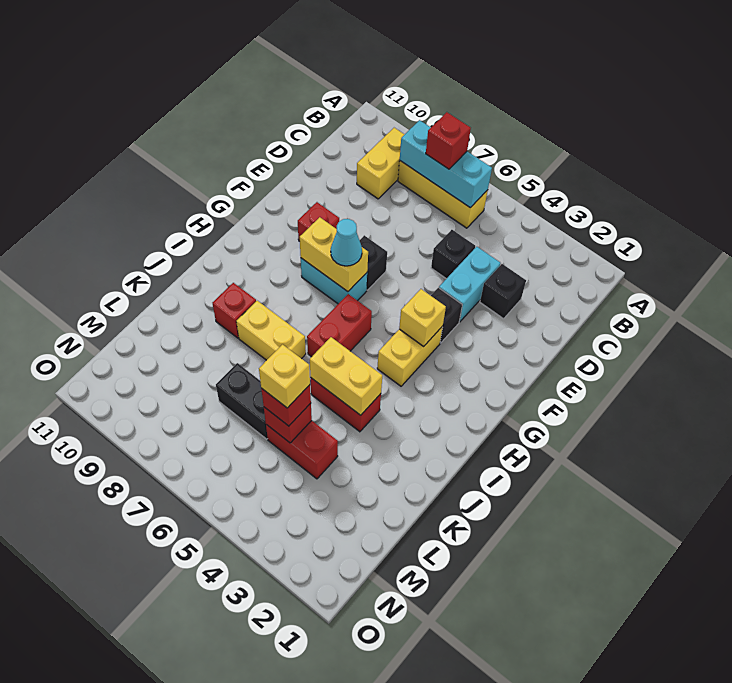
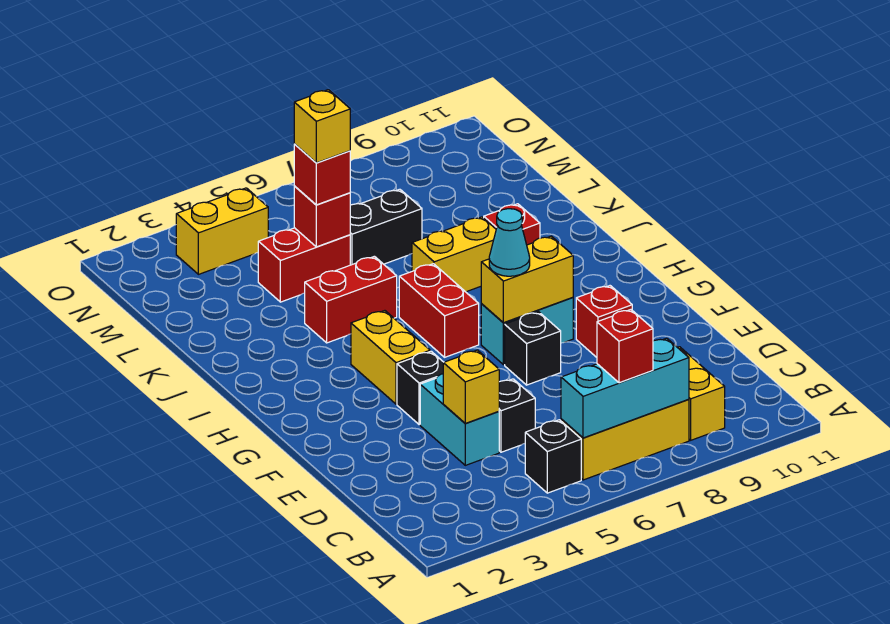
black brick D3 level 1 -> black brick B5 level 1
yellow brick G4 level 2 -> yellow brick D4 level 2
yellow brick J4:J5 level 2 -> yellow brick N3:N4 level 1

